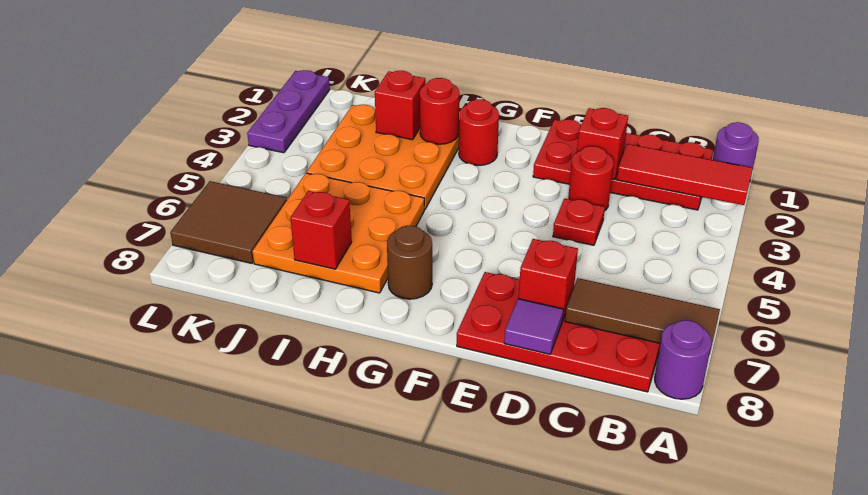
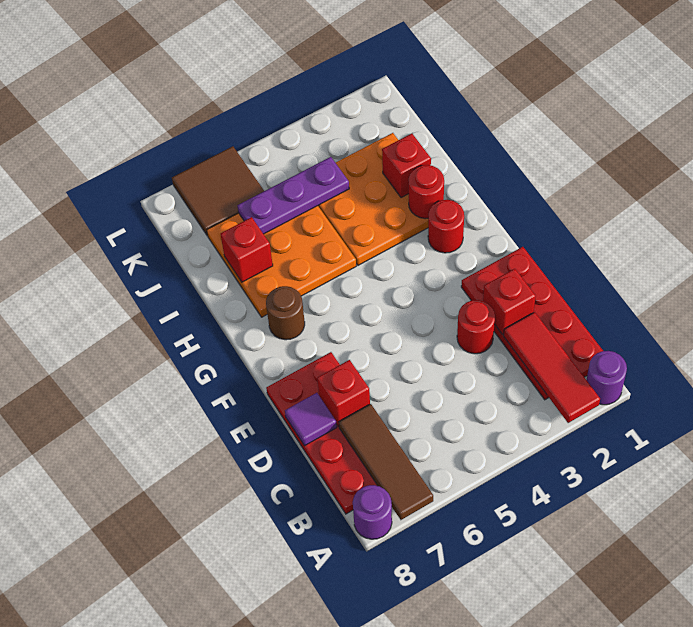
red plate D4 level 1 -> none
purple plate L1:L3 level 1 -> purple plate J4:J6 level 2

